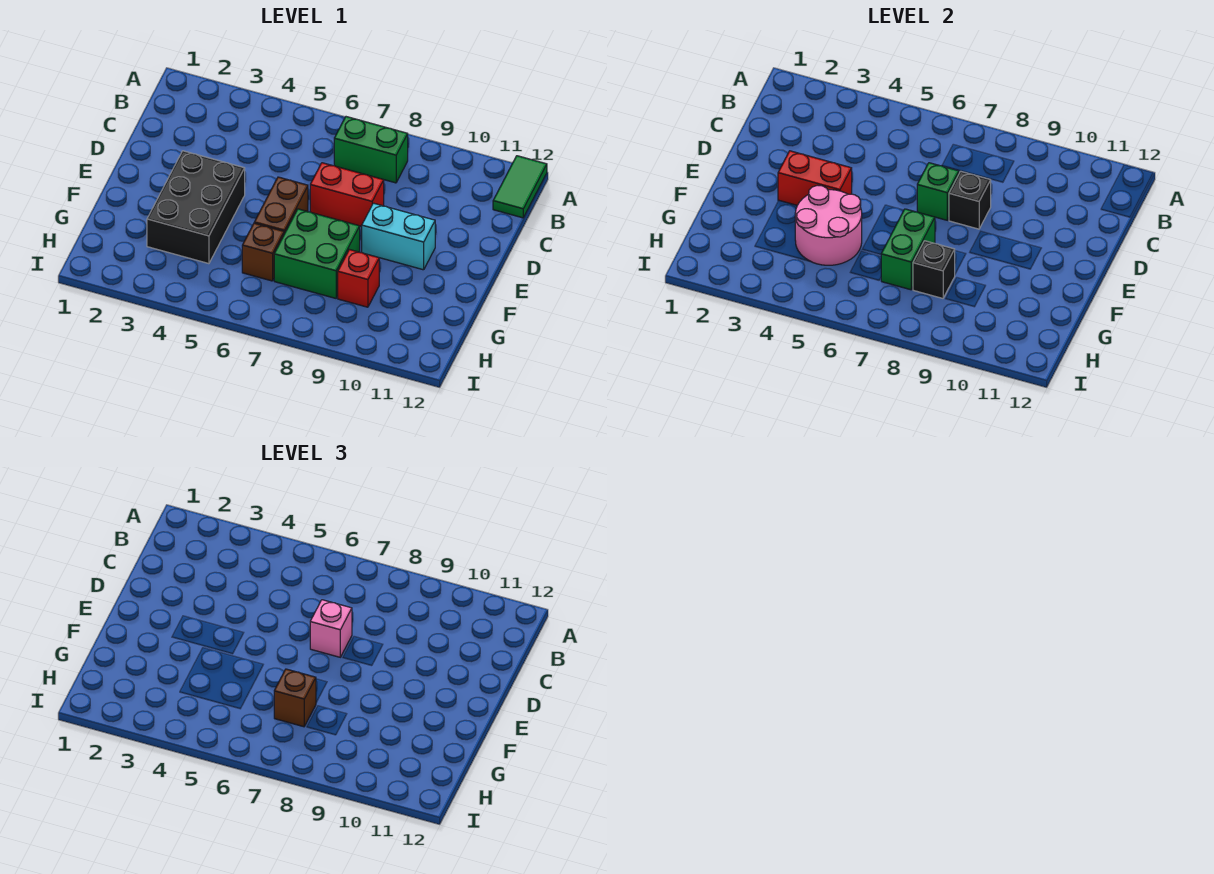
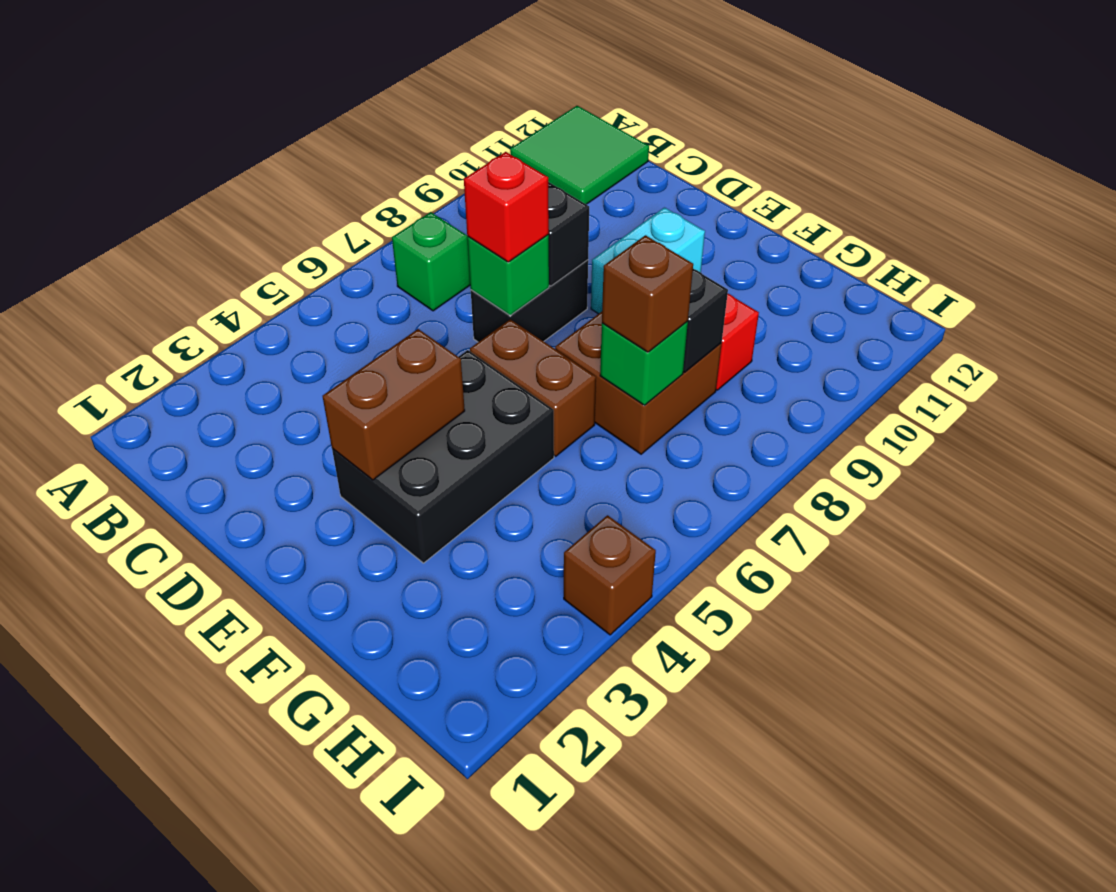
green tile A12:B12 level 1 -> green tile A11:B12 level 1
green brick B7:B8 level 1 -> green brick B7 level 1
red brick D7:D8 level 1 -> black brick D7:D8 level 1
pink brick D7 level 3 -> red brick D7 level 3
black brick E3:G4 level 1 -> black brick E3:F5 level 1
red brick E3:E4 level 2 -> brown brick E3:E4 level 2
pink round brick F4:G5 level 2 -> none
green brick F7:G8 level 1 -> brown brick F7:G8 level 1
green brick F7:G7 level 2 -> green brick G7 level 2
brown brick G6 level 1 -> brown brick I4 level 1

